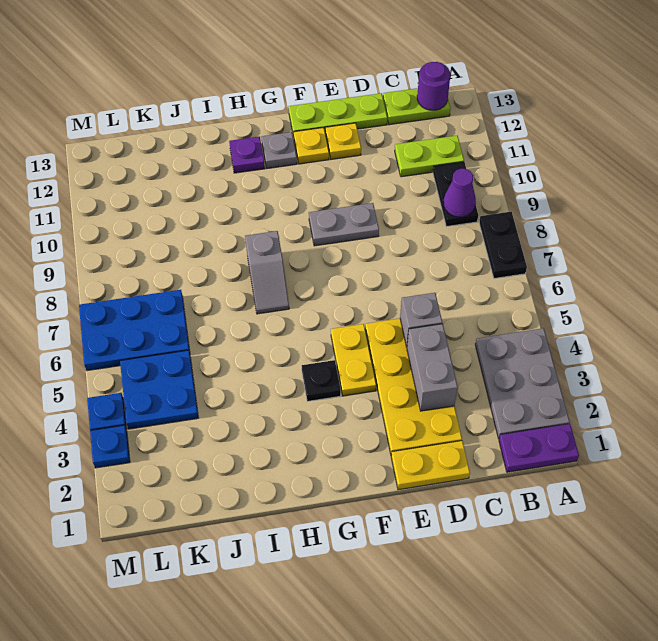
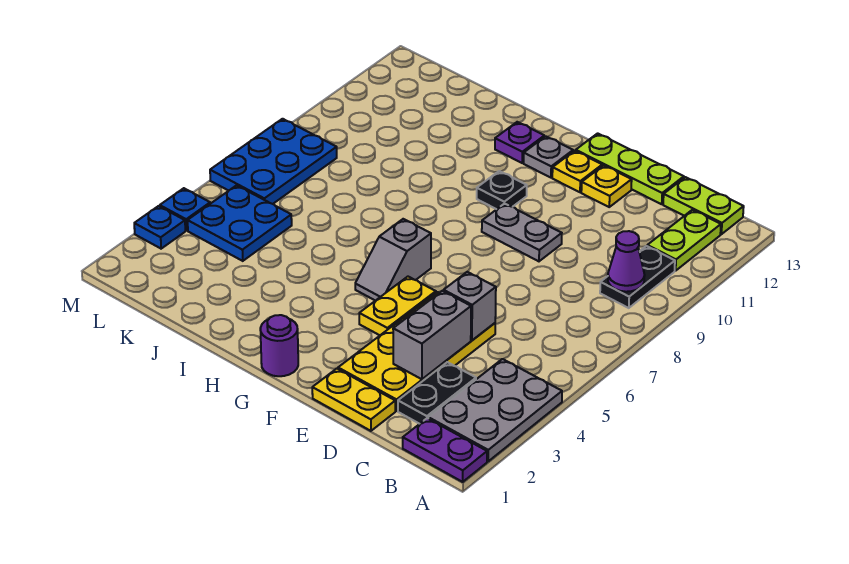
black plate A7:A8 level 1 -> black plate C2:C3 level 1
lime plate B11:C11 level 1 -> lime plate B11:B12 level 1
purple round brick B13 level 2 -> purple round brick G1 level 1
black plate G4 level 1 -> black plate G10 level 1
grey slope H7:H8 level 1 top 8 -> grey slope G5:G6 level 1 top 6
blue plate K6:M7 level 1 -> blue plate L6:M8 level 1

